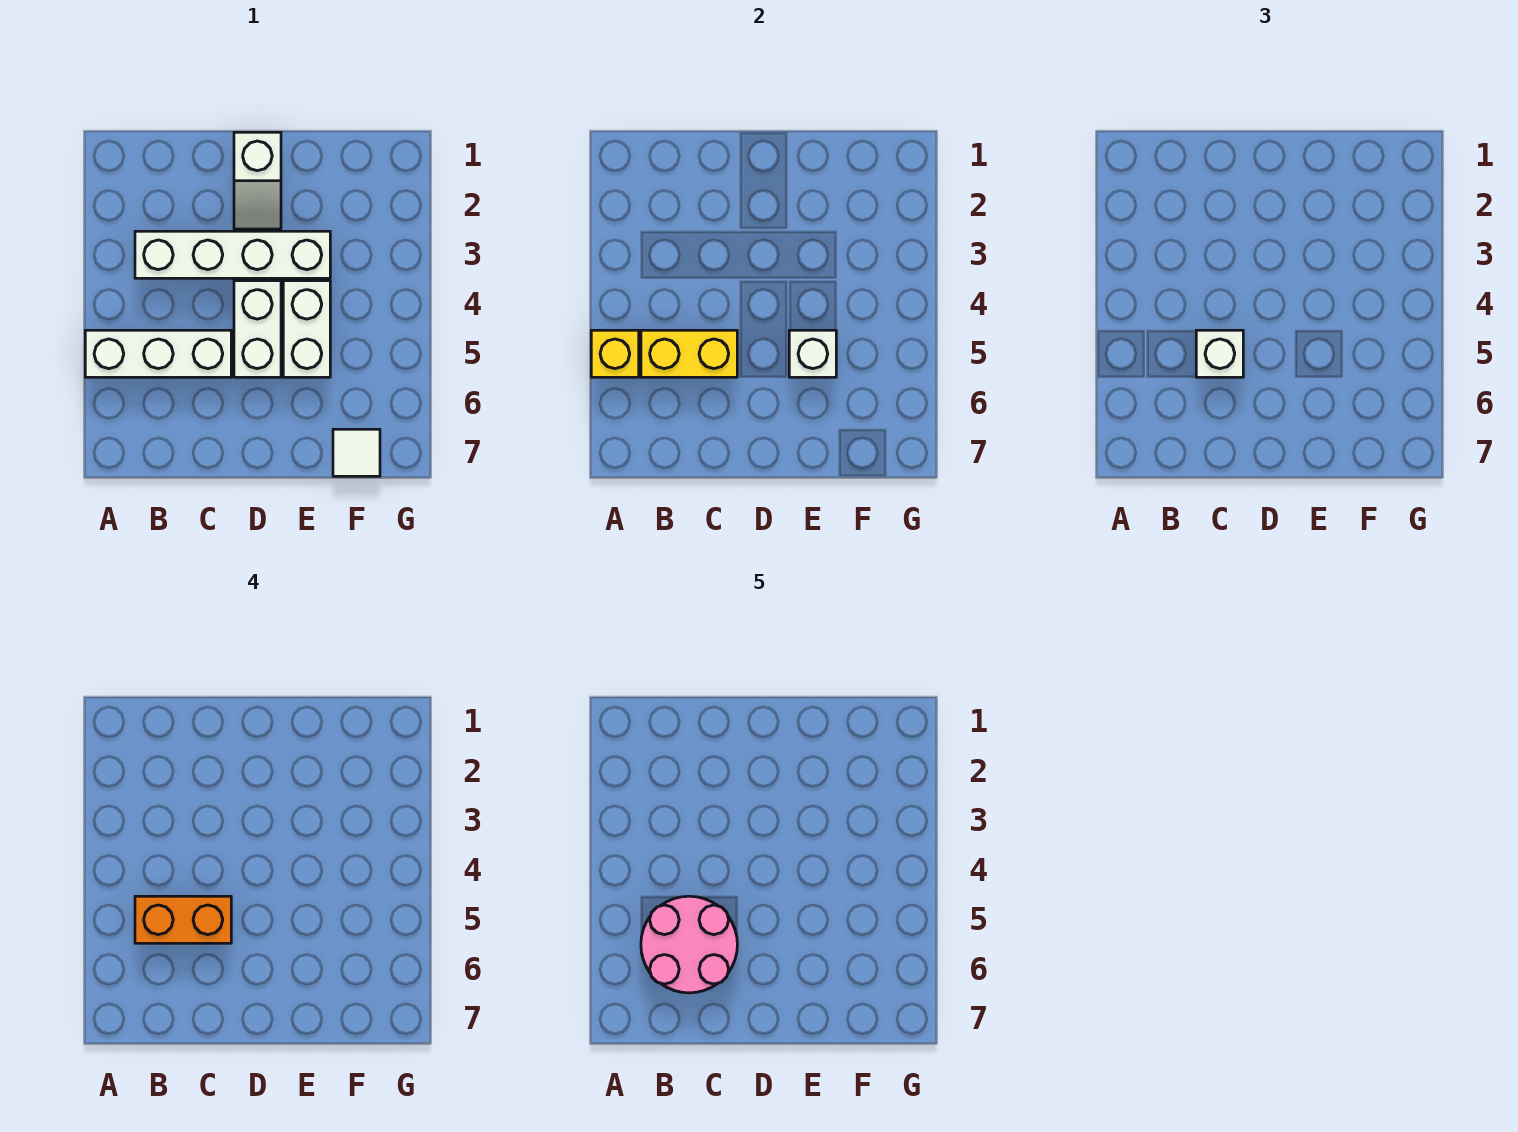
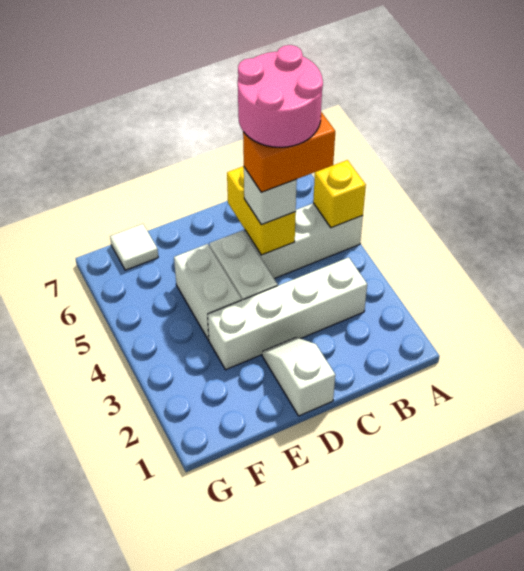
yellow brick B5:C5 level 2 -> yellow brick C5:C6 level 2
white brick E5 level 2 -> none

